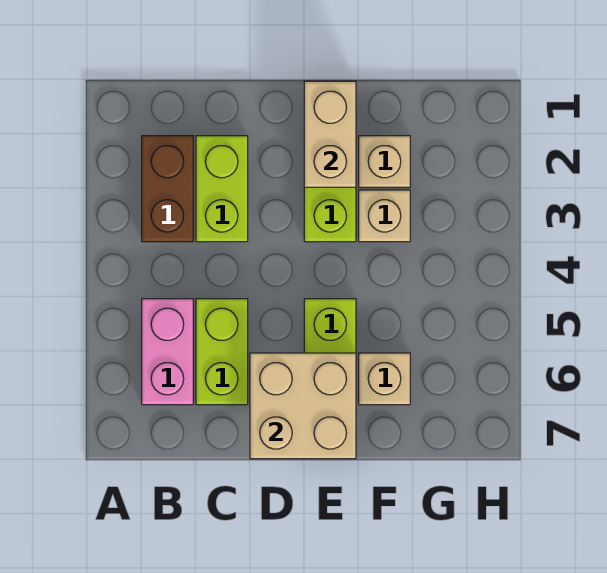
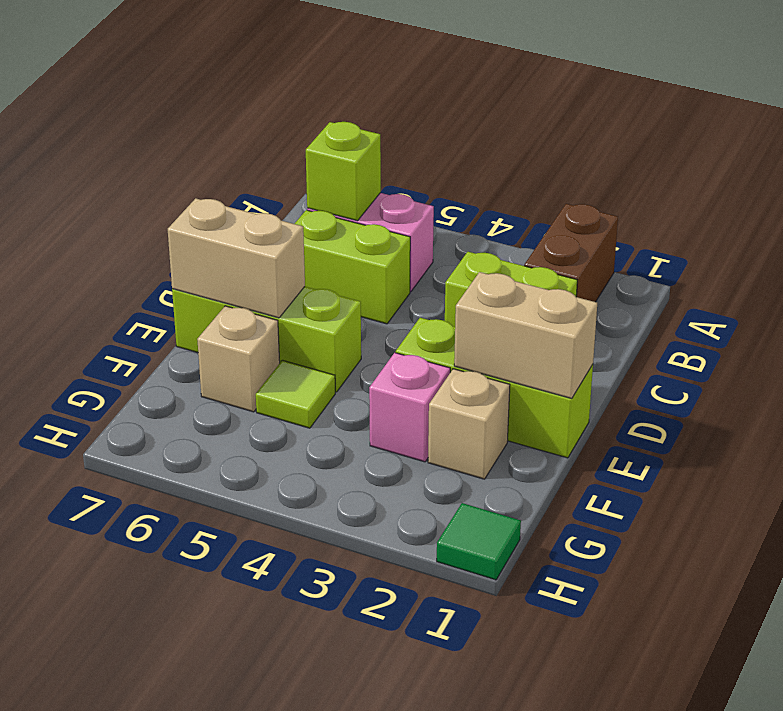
brown brick B2:B3 level 1 -> brown brick A2:B2 level 1
none -> lime brick B6 level 2
tan brick D6:E7 level 2 -> tan brick E6:E7 level 2
tan brick F3 level 1 -> pink brick F3 level 1
none -> lime tile F5 level 1
none -> green tile H1 level 1

